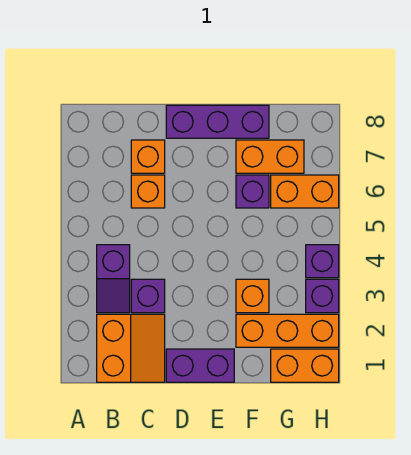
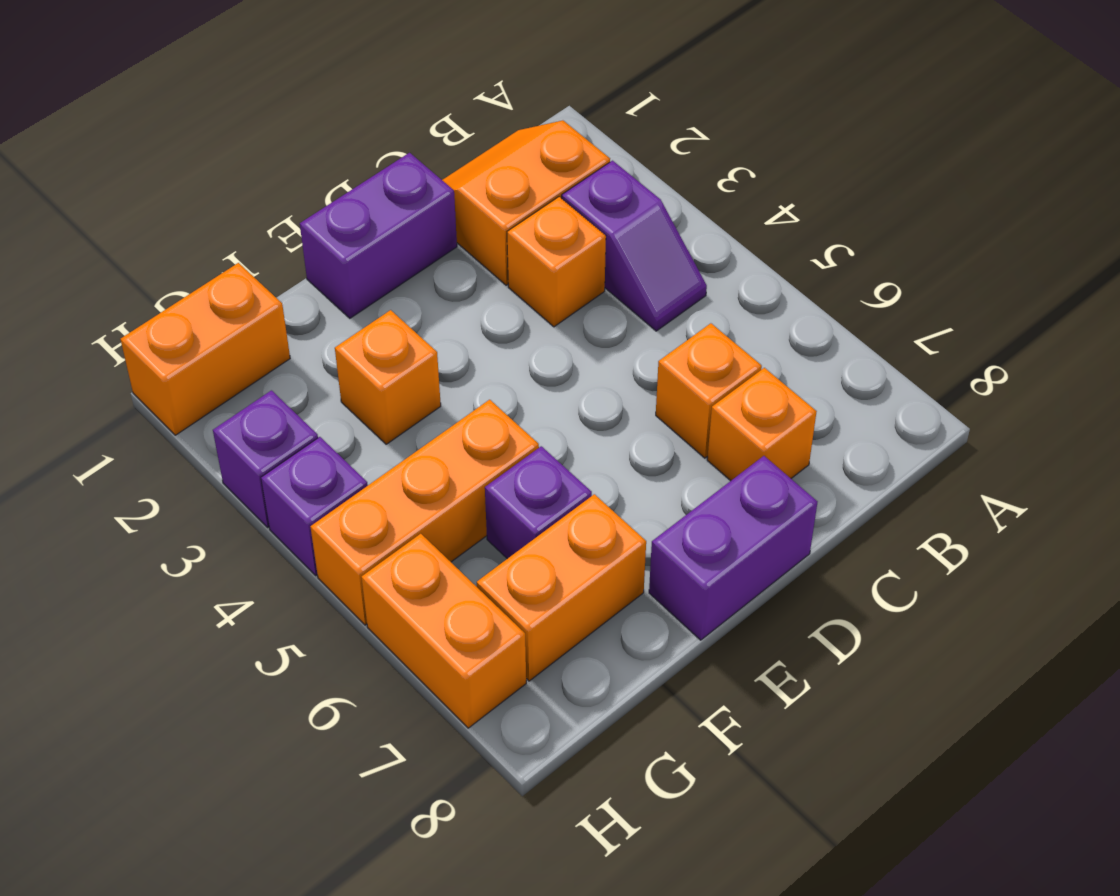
orange slope B1:C2 level 1 top B -> orange slope B1:C2 level 1 top 2
purple slope B3:B4 level 1 top 4 -> purple slope B3:B4 level 1 top 3
purple brick C3 level 1 -> orange brick C3 level 1
purple brick D8:F8 level 1 -> purple brick D8:E8 level 1
orange brick F2:H2 level 1 -> orange brick F5:H5 level 1
orange brick G6:H6 level 1 -> orange brick H6:H7 level 1

